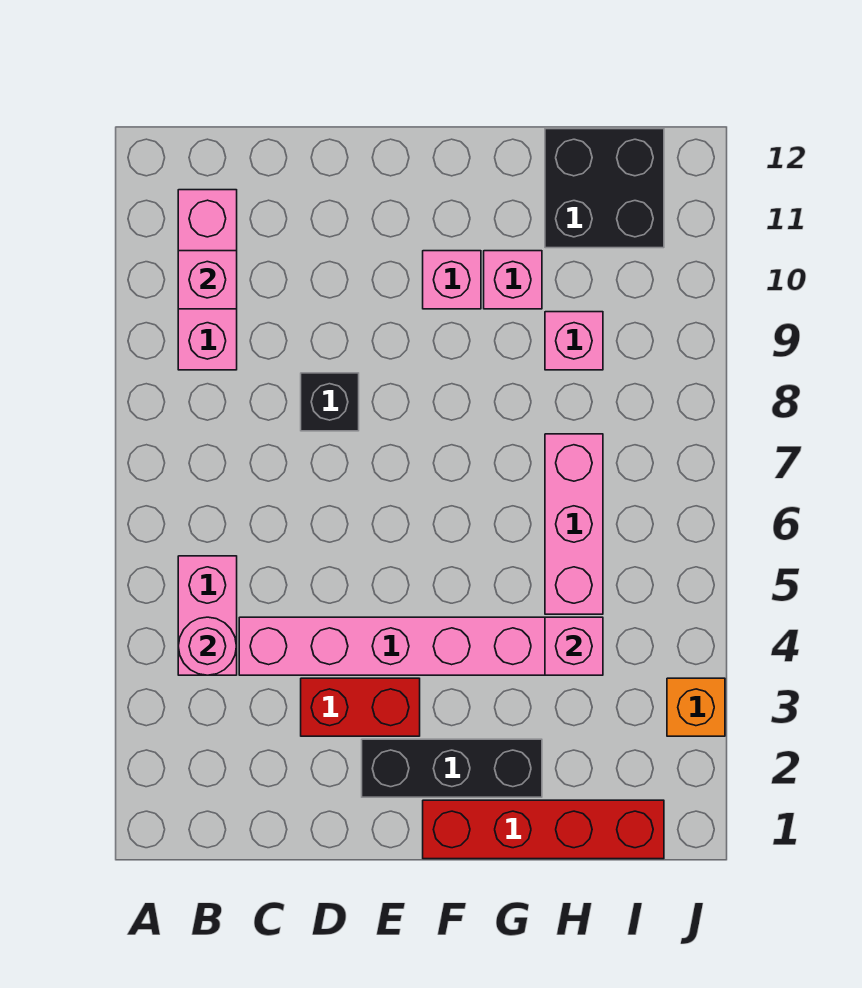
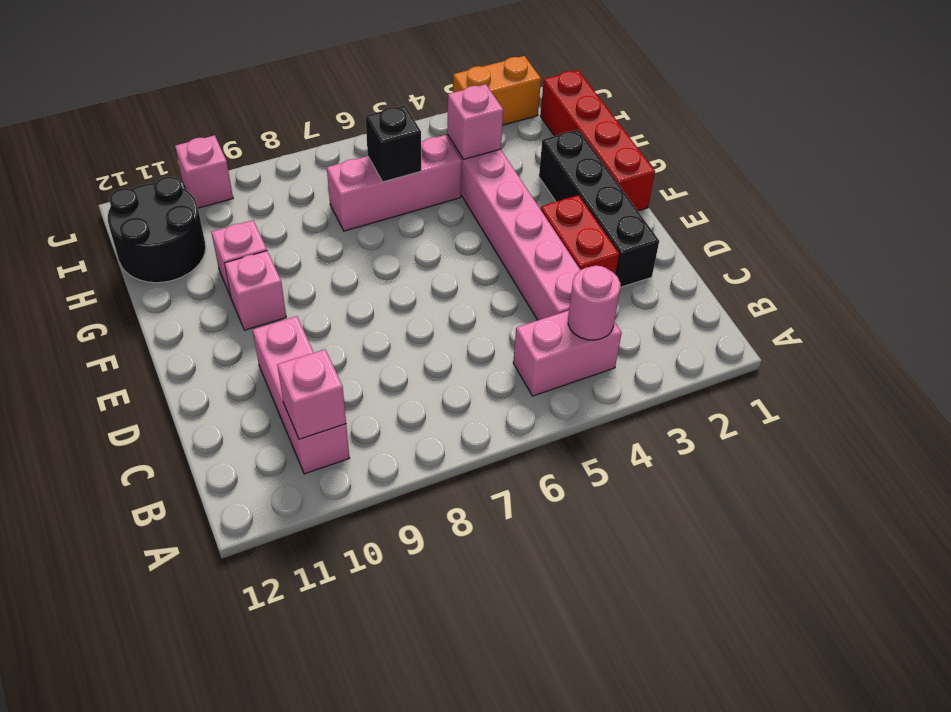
pink brick B9:B11 level 1 -> pink brick B10:D10 level 1
black brick D8 level 1 -> black brick H6 level 2
black brick E2:G2 level 1 -> black brick D2:G2 level 1
pink brick H9 level 1 -> pink brick J10 level 1
black brick H11:I12 level 1 -> black round brick H11:I12 level 1
orange brick J3 level 1 -> orange brick J2:J3 level 1

